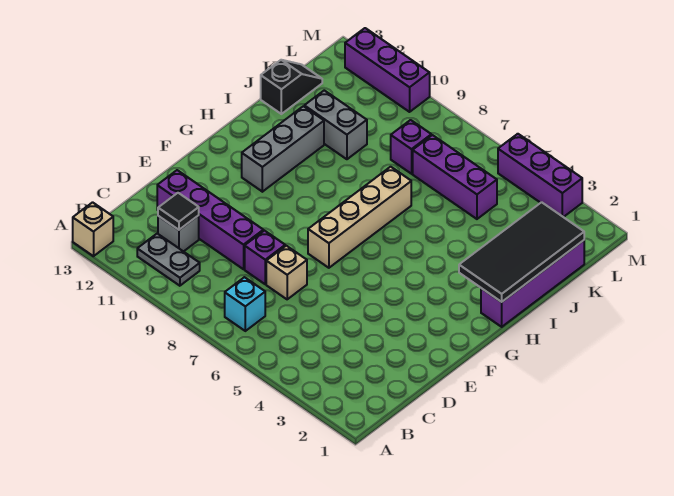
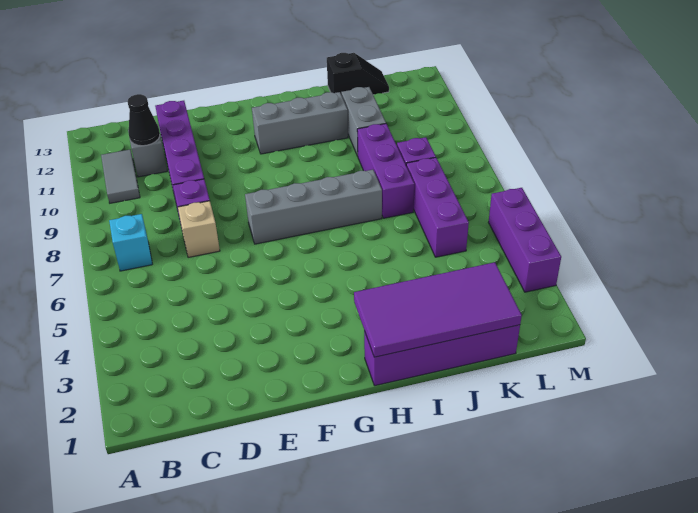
tan brick A13 level 1 -> none
grey plate B10:B11 level 1 -> grey tile B10:B11 level 1
black tile C11 level 2 -> black cone C11 level 2
tan brick F7:I7 level 1 -> grey brick F7:I7 level 1
black tile H1:K2 level 2 -> purple tile H1:K2 level 2
purple brick M10:M12 level 1 -> purple brick J7:J9 level 1

